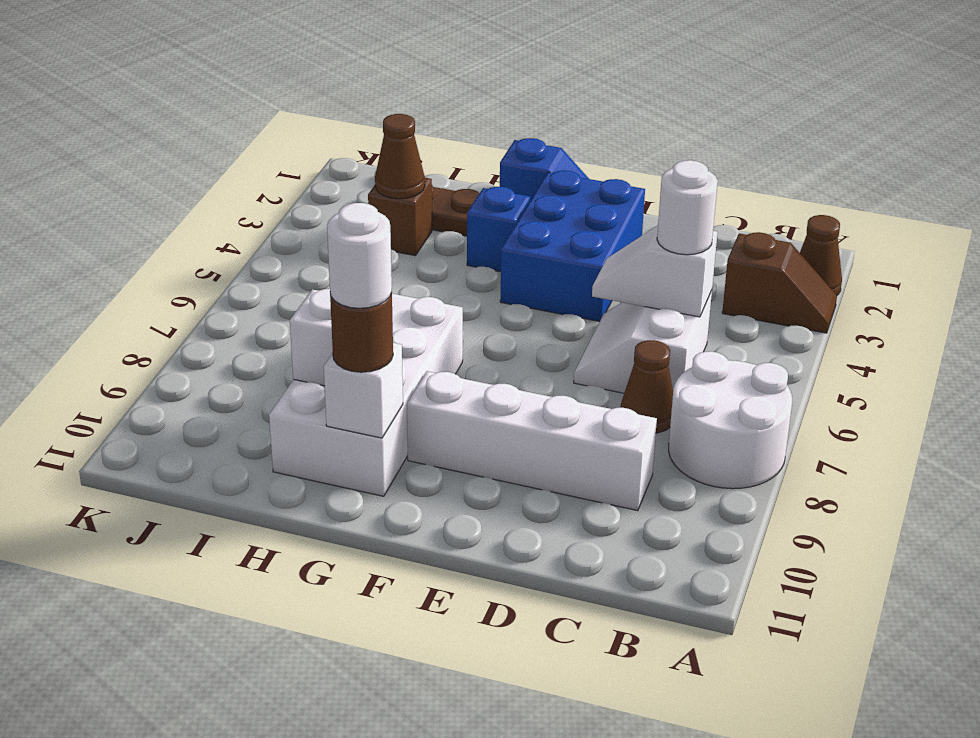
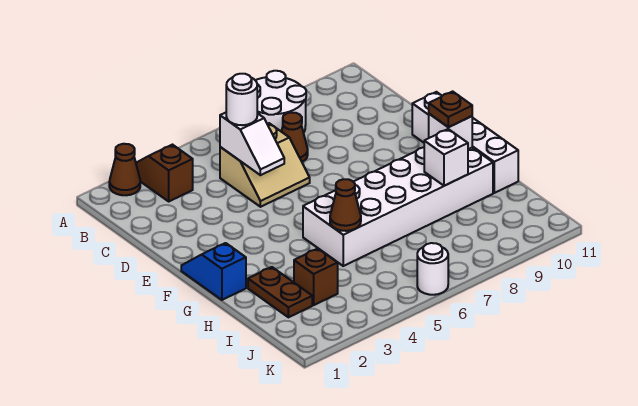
white slope C5:D6 level 1 top C -> tan slope C5:D6 level 1 top C
white brick C9:F9 level 1 -> white brick E11:H11 level 1
blue brick E2:F4 level 1 -> none
blue brick G3 level 1 -> none
white brick G7:H10 level 1 -> white brick G5:H10 level 1
brown round brick G10 level 3 -> brown plate G10 level 3
white round brick G10 level 4 -> white round brick K6 level 1
brown cone I3 level 2 -> brown cone H5 level 2

